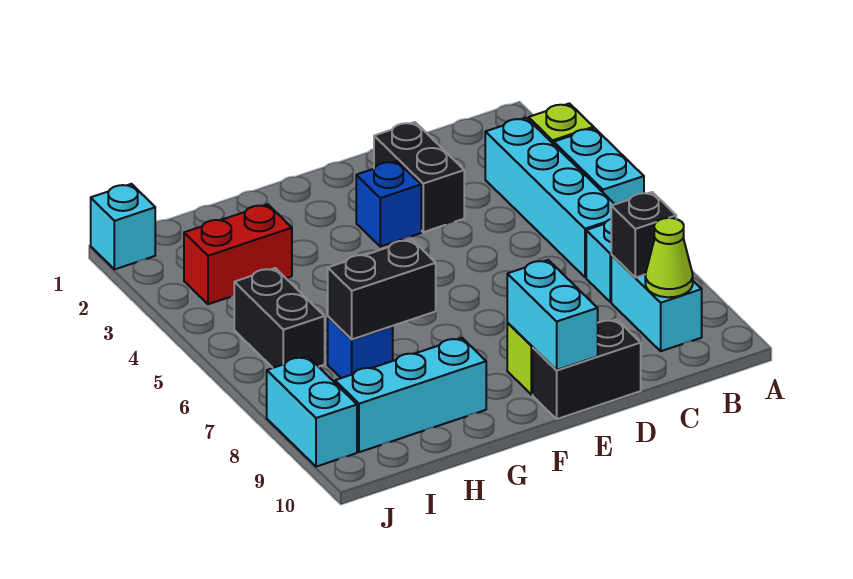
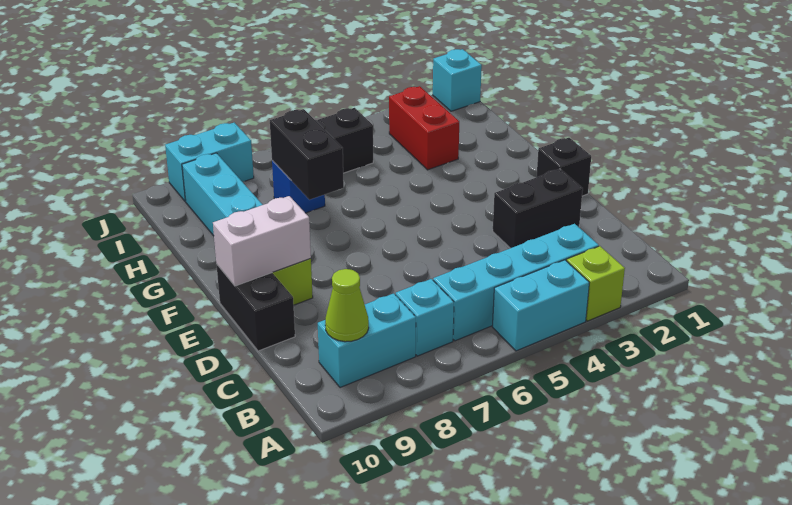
black brick B8 level 2 -> black brick E1 level 1
blue brick E3 level 1 -> none
cyan brick E9:E10 level 2 -> white brick E9:E10 level 2

